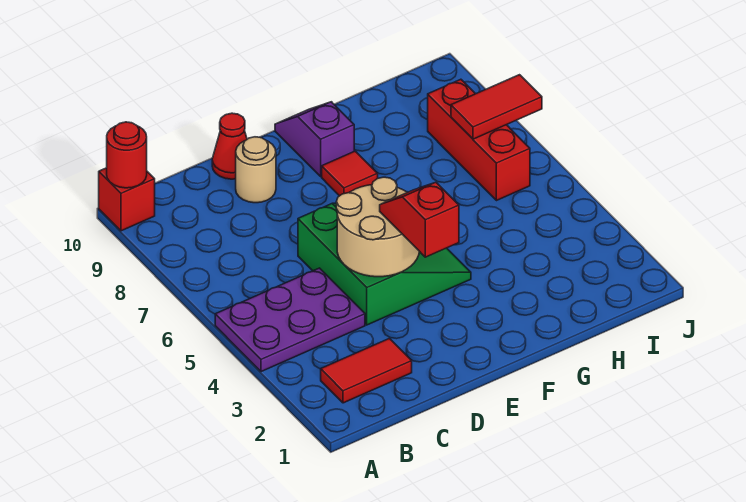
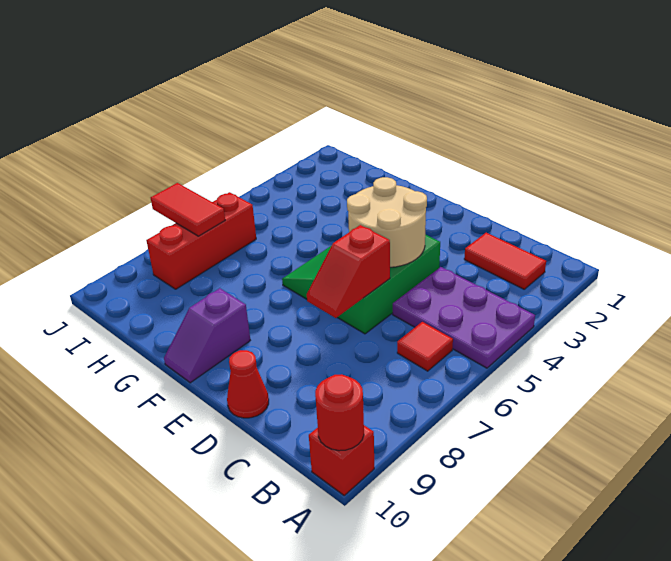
tan round brick D9 level 1 -> none
red slope E3:E4 level 3 top 3 -> red slope D6:D7 level 2 top 6
red tile F8 level 1 -> red tile B6 level 1

